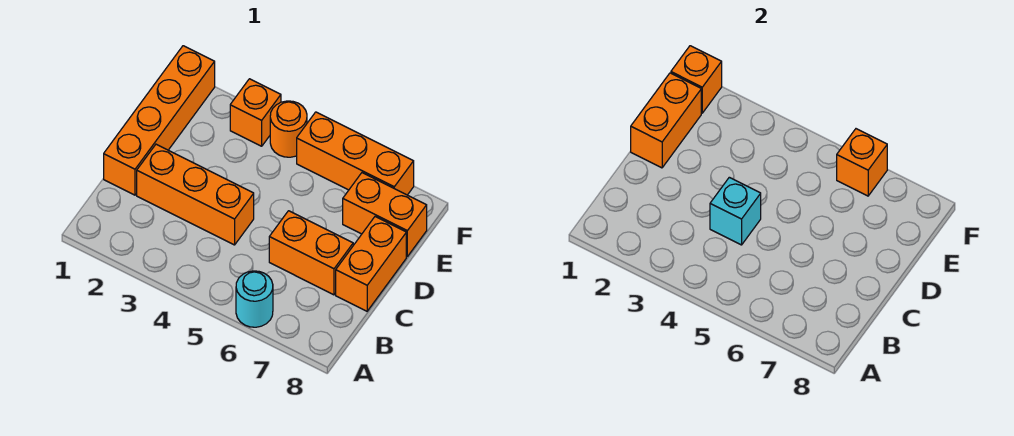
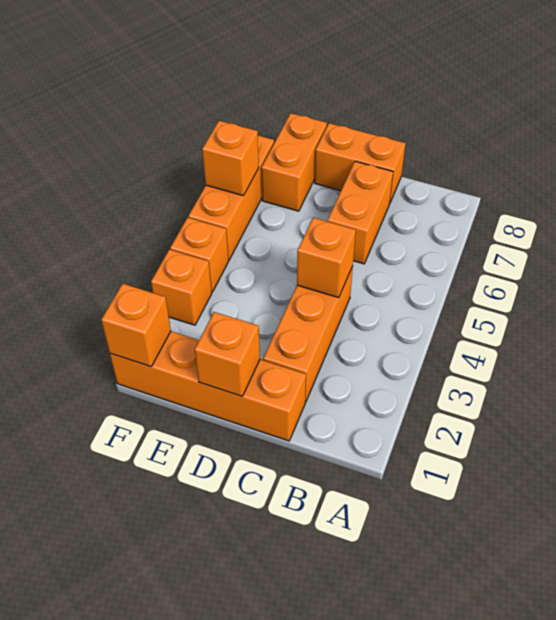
cyan round brick A6 level 1 -> none
cyan brick C4 level 2 -> orange brick C4 level 2
orange brick D1:E1 level 2 -> orange brick D1 level 2
orange round brick F4 level 1 -> orange brick F4 level 1

